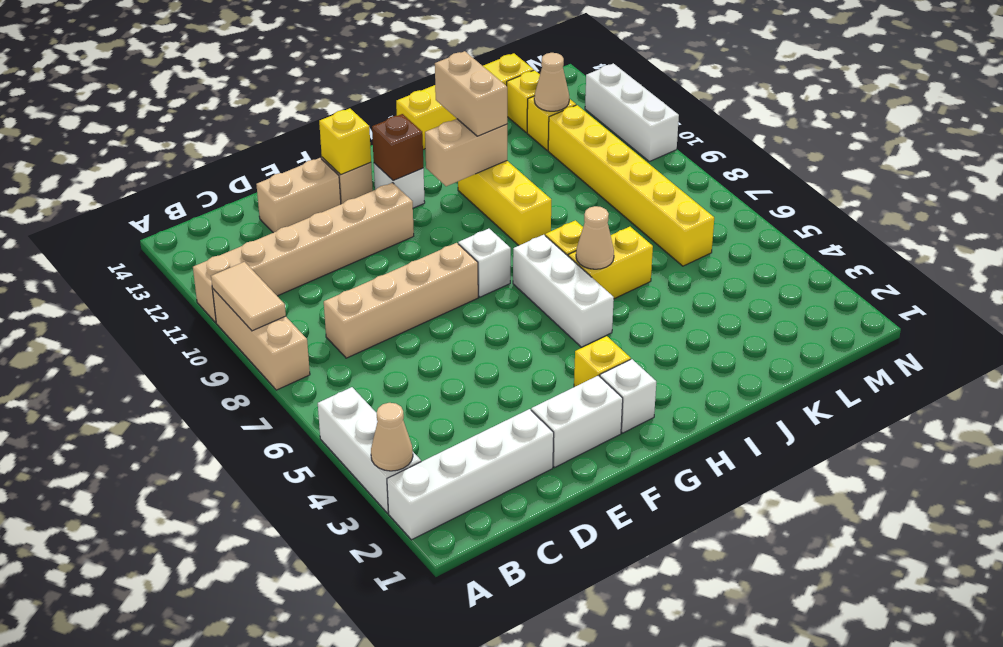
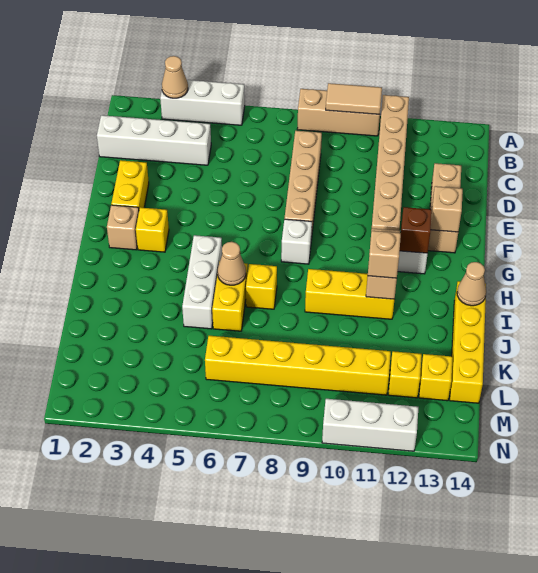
white brick A2:D2 level 1 -> white brick C1:C4 level 1
white brick E2:F2 level 1 -> yellow brick E2:F2 level 1
yellow brick F13 level 2 -> tan brick F13 level 2
white brick G2 level 1 -> tan brick G2 level 1
white brick H5:H7 level 1 -> white brick H5:J5 level 1
tan brick I11:I12 level 3 -> tan brick I11 level 3
tan cone L12 level 2 -> tan cone I14 level 2

